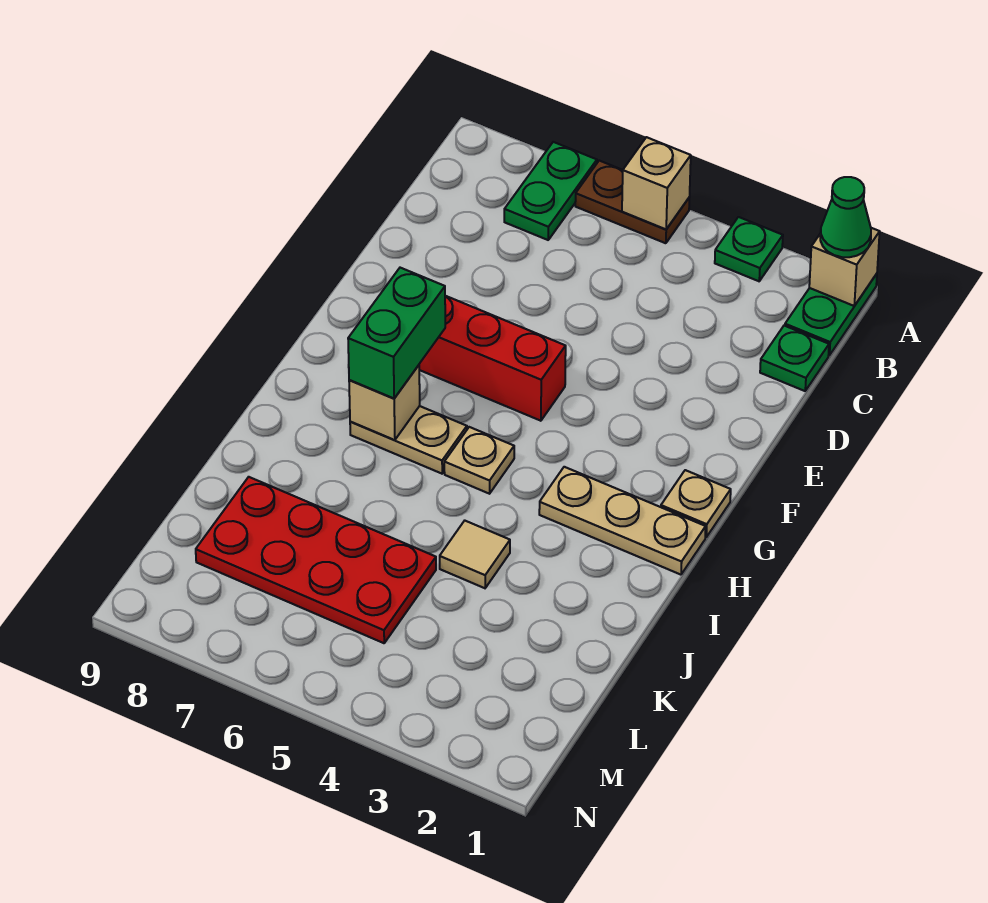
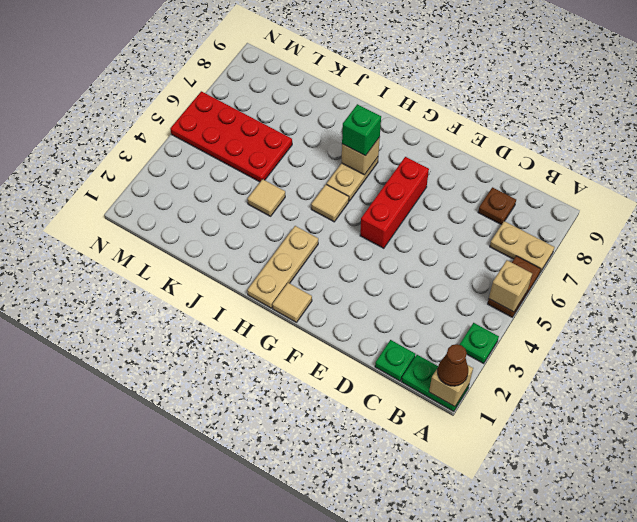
green cone A1 level 3 -> brown cone A1 level 3
green plate A7:B7 level 1 -> tan plate A7:B7 level 1
none -> brown plate C8 level 1
tan plate G1 level 1 -> tan tile G1 level 1
green brick G7:H7 level 3 -> green brick H7 level 3
tan plate H5 level 1 -> tan tile H5 level 1
red plate K5:L8 level 1 -> red plate K5:N6 level 1

